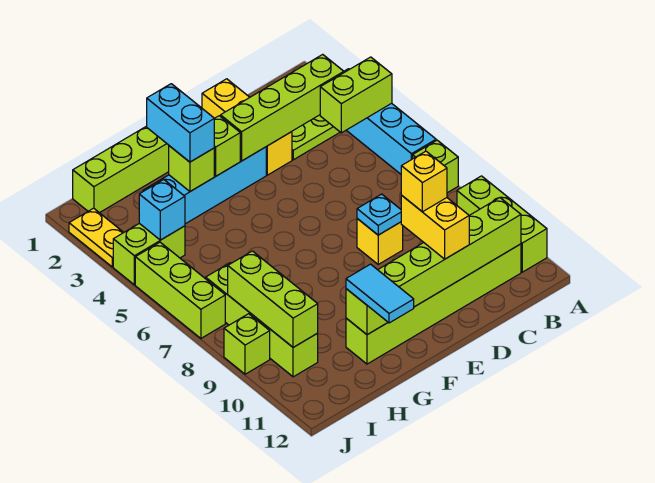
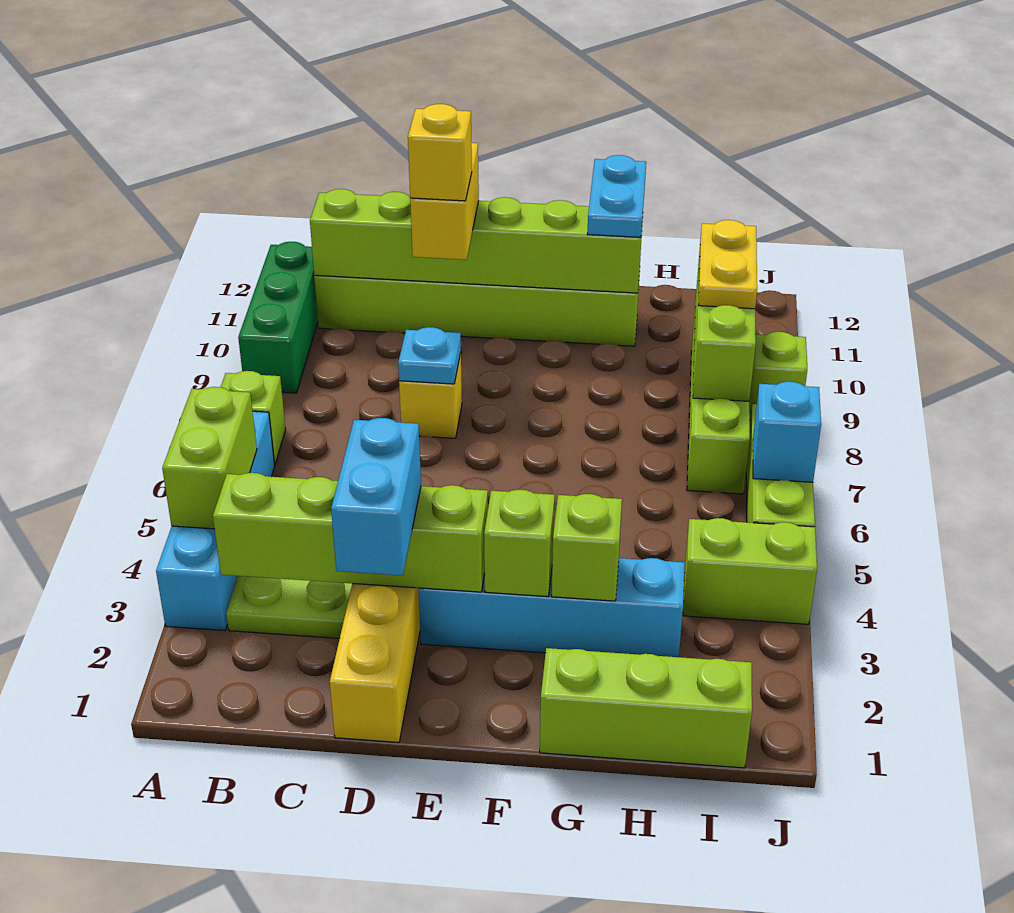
lime brick A4:B4 level 2 -> lime brick A4:A5 level 2
lime brick A9:A11 level 1 -> green brick A9:A11 level 1
cyan brick G2:G3 level 3 -> cyan brick D2:D3 level 3
cyan tile G11:G12 level 3 -> cyan plate G11:G12 level 3
cyan brick I4 level 2 -> cyan brick J6 level 2
yellow plate J2:J3 level 1 -> yellow plate I9:I10 level 3

